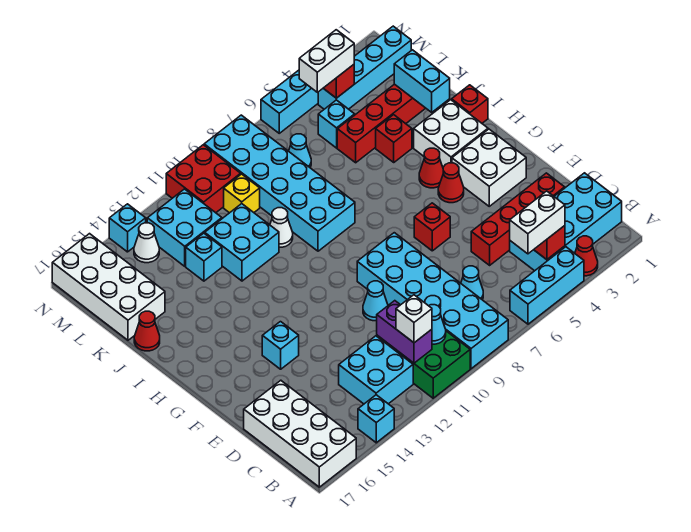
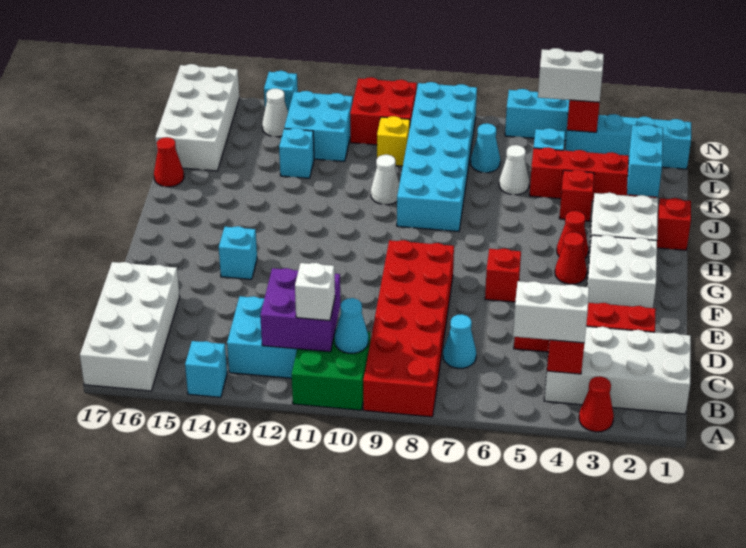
cyan brick A4:A6 level 1 -> none
cyan brick A8:F9 level 1 -> red brick A8:F9 level 1
cyan brick B1:C4 level 1 -> white brick B1:C4 level 1
purple brick B11:C11 level 2 -> purple brick B11:C12 level 2
cyan cone E10 level 1 -> none
cyan brick J11:K12 level 1 -> none
none -> white cone K6 level 1

